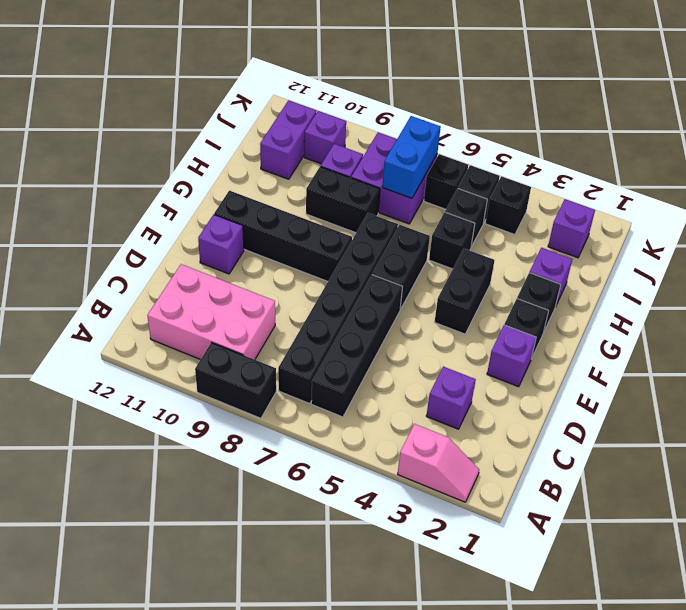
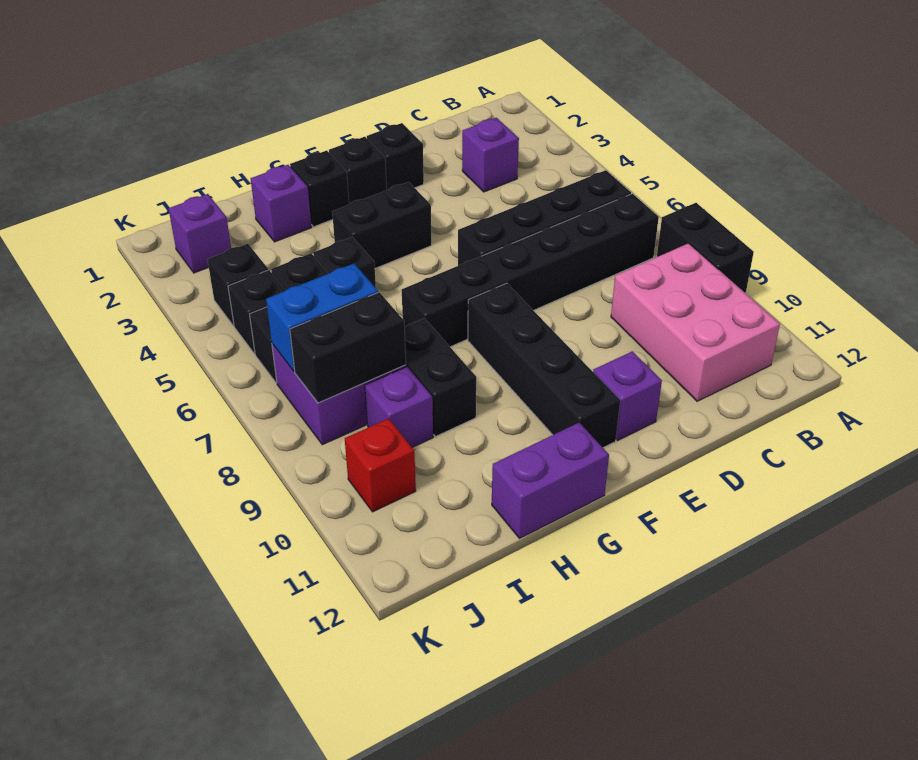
pink slope A2:A3 level 1 top 3 -> none
purple brick E2 level 1 -> black brick E2 level 1
black brick F6:G6 level 1 -> black brick I8:J8 level 2
purple brick I11:J11 level 1 -> purple brick G12:H12 level 1
purple brick J10 level 1 -> red brick J10 level 1

